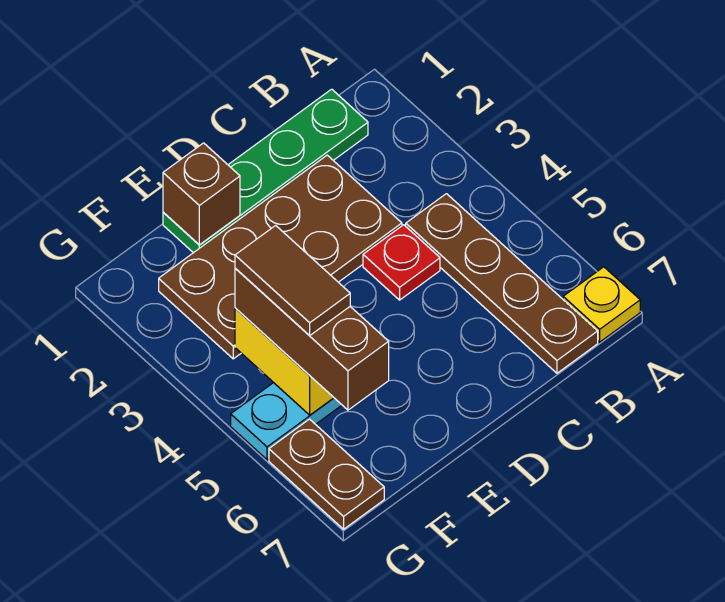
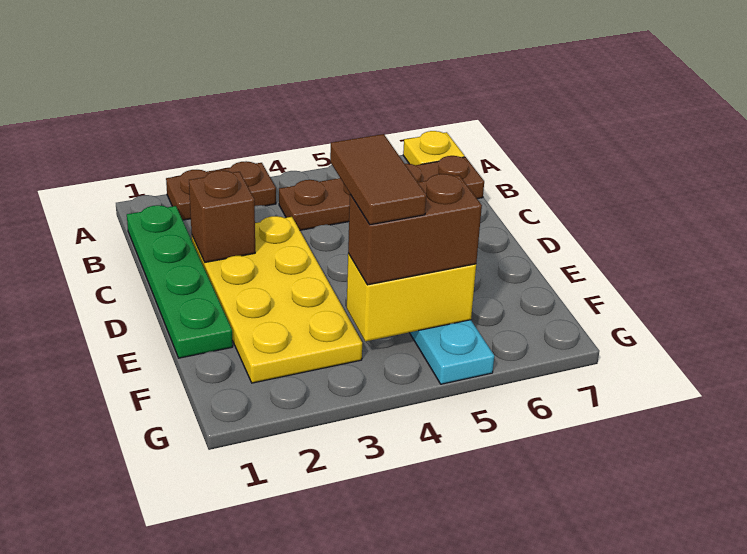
brown plate C2:F3 level 1 -> yellow plate C2:F3 level 1
red plate C4 level 1 -> none
brown brick E1 level 2 -> brown brick C2 level 2
brown brick F4:F6 level 3 -> brown brick F4:F5 level 3
brown tile F4:F5 level 4 -> brown tile E4:F4 level 4
brown plate G6:G7 level 1 -> brown plate A2:A3 level 1

